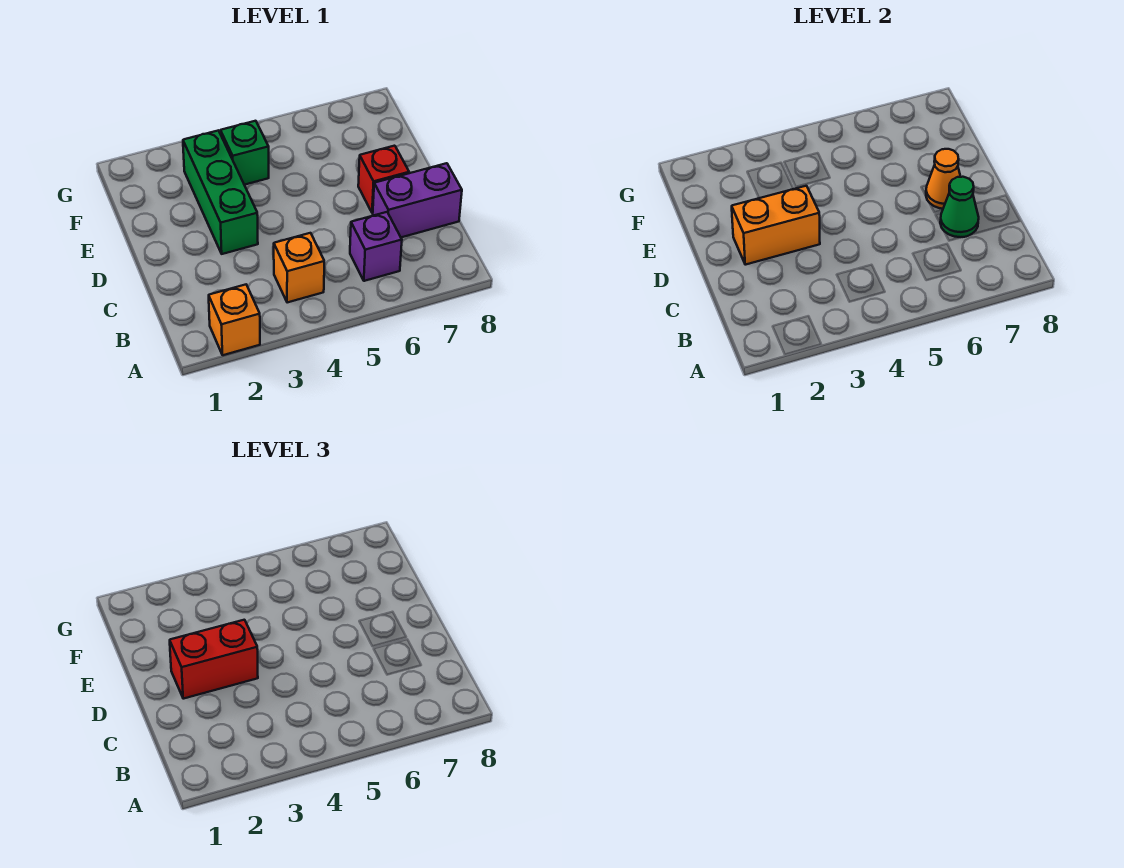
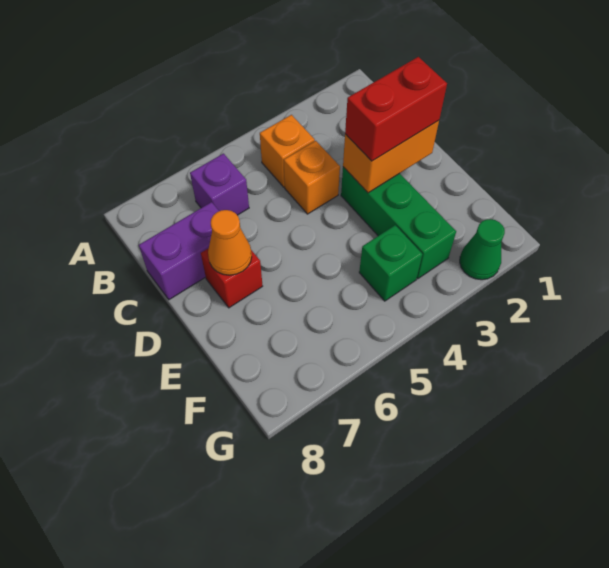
orange brick A2 level 1 -> orange brick C4 level 1
green cone C7 level 2 -> green cone G2 level 1

